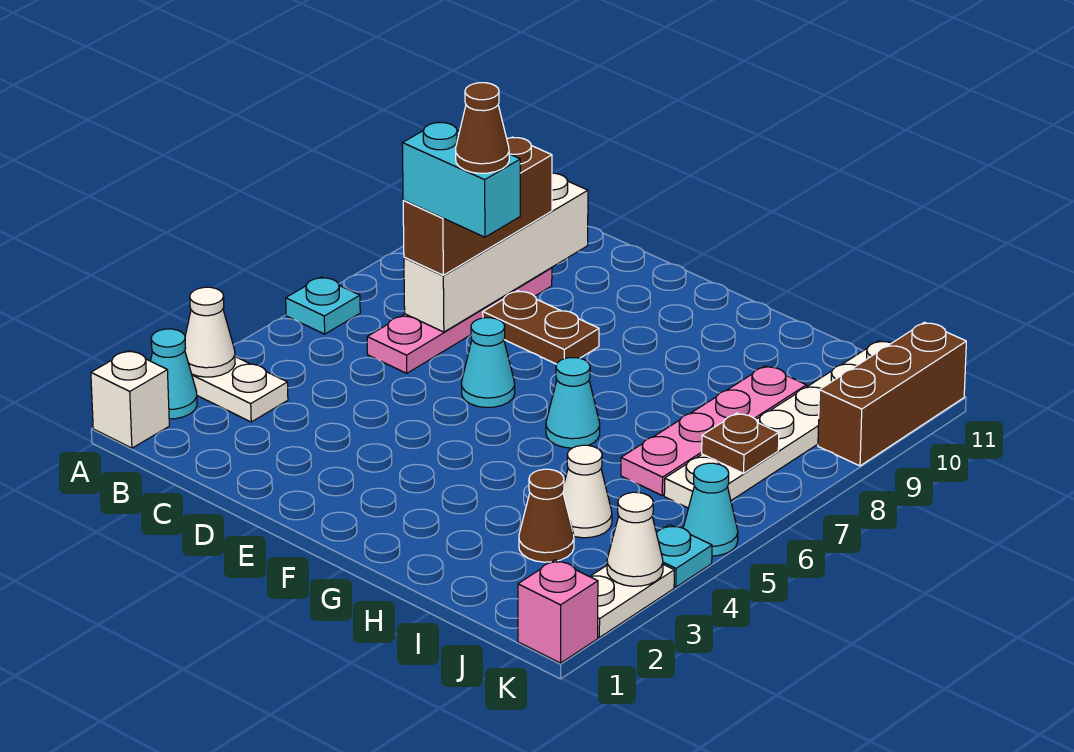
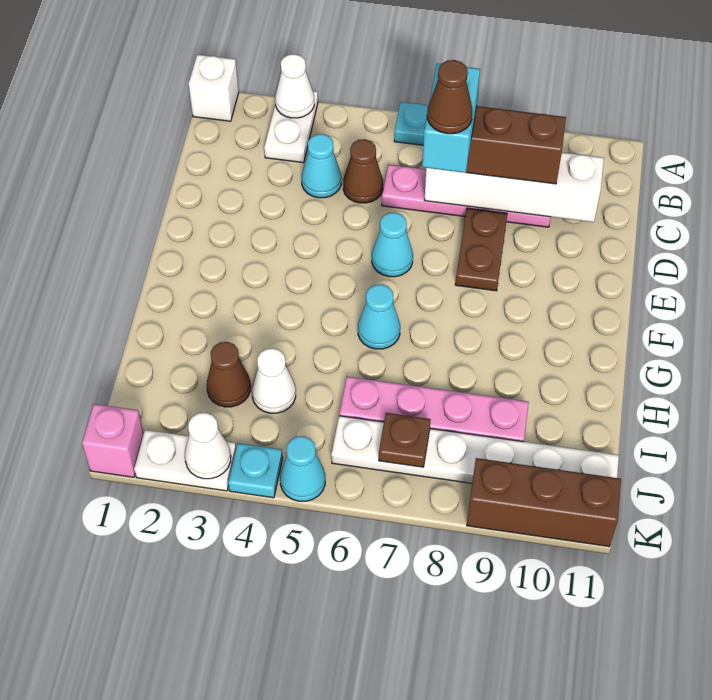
cyan cone A2 level 1 -> cyan cone C4 level 1
none -> brown cone C5 level 1

